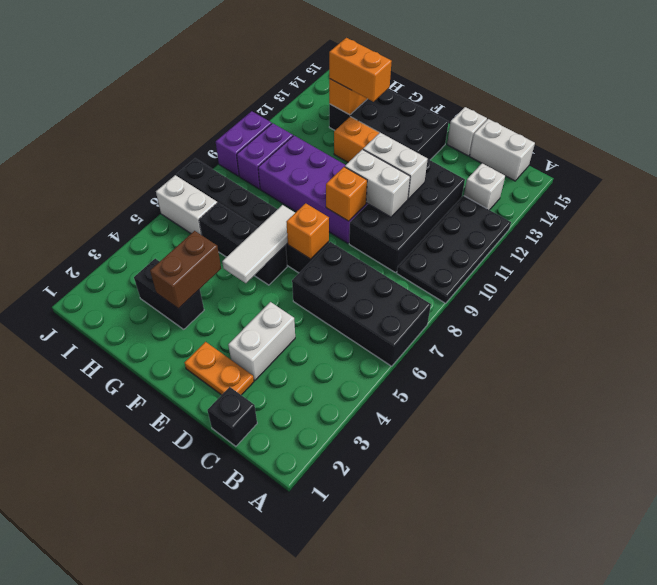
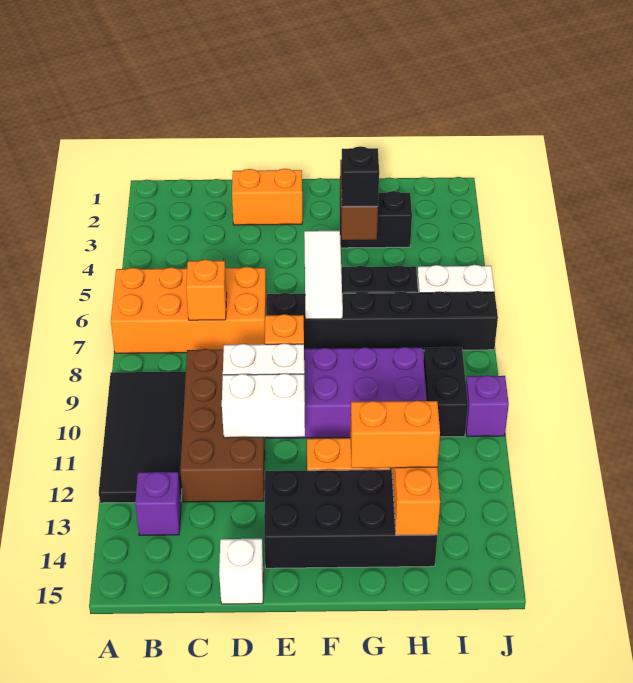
black brick A6:D7 level 1 -> orange brick A6:D7 level 1
black plate A9:B12 level 1 -> black tile A9:B12 level 1
white brick B13 level 1 -> purple brick B13 level 1
white brick B15:C15 level 1 -> none
black brick C1 level 1 -> black brick G4 level 3
black brick C9:D12 level 1 -> brown brick C9:D12 level 1
orange plate D2:E2 level 1 -> orange brick D2:E2 level 1
white brick D3:D4 level 1 -> none
orange brick E7 level 2 -> orange brick C7 level 2
purple brick I9:I10 level 1 -> black brick I9:I10 level 1
purple brick J9:J10 level 1 -> purple brick J10 level 1

